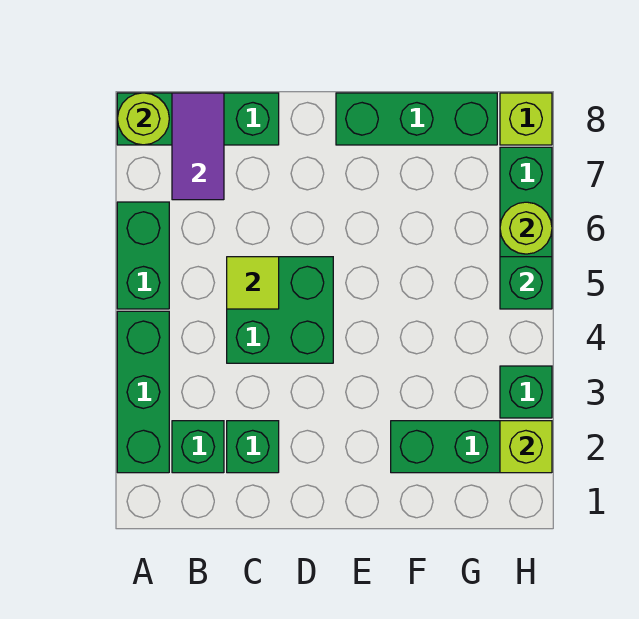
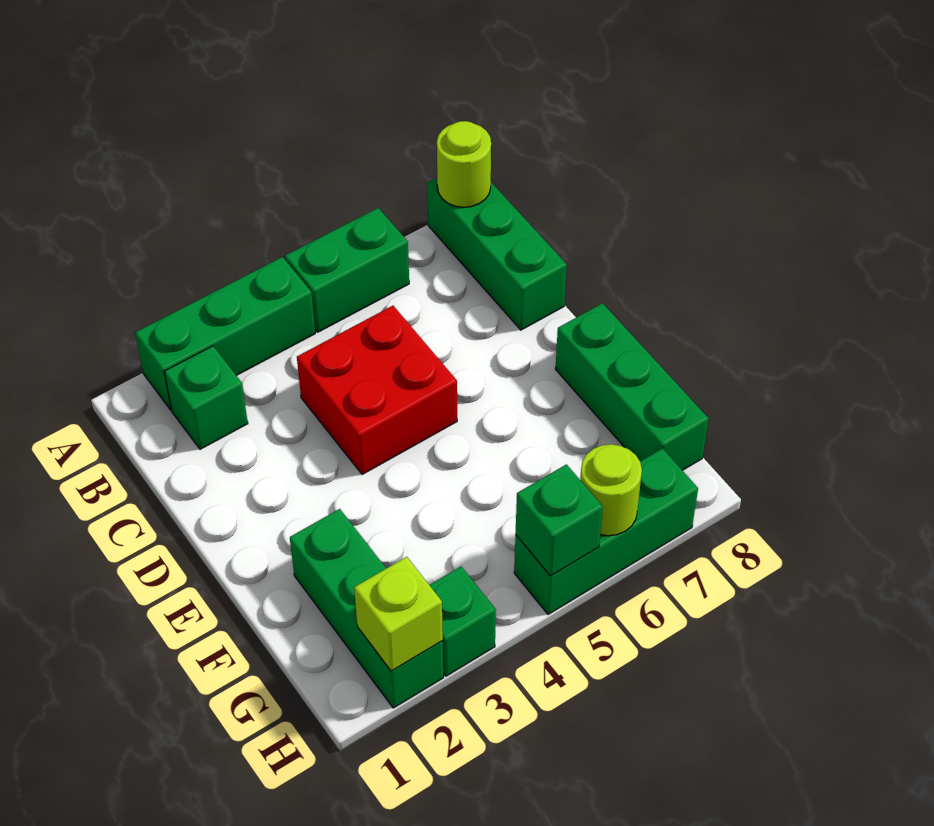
purple tile B7:B8 level 2 -> none
green brick C2 level 1 -> none
green brick C4:D5 level 1 -> red brick C4:D5 level 1
lime tile C5 level 2 -> none
lime brick H8 level 1 -> none

